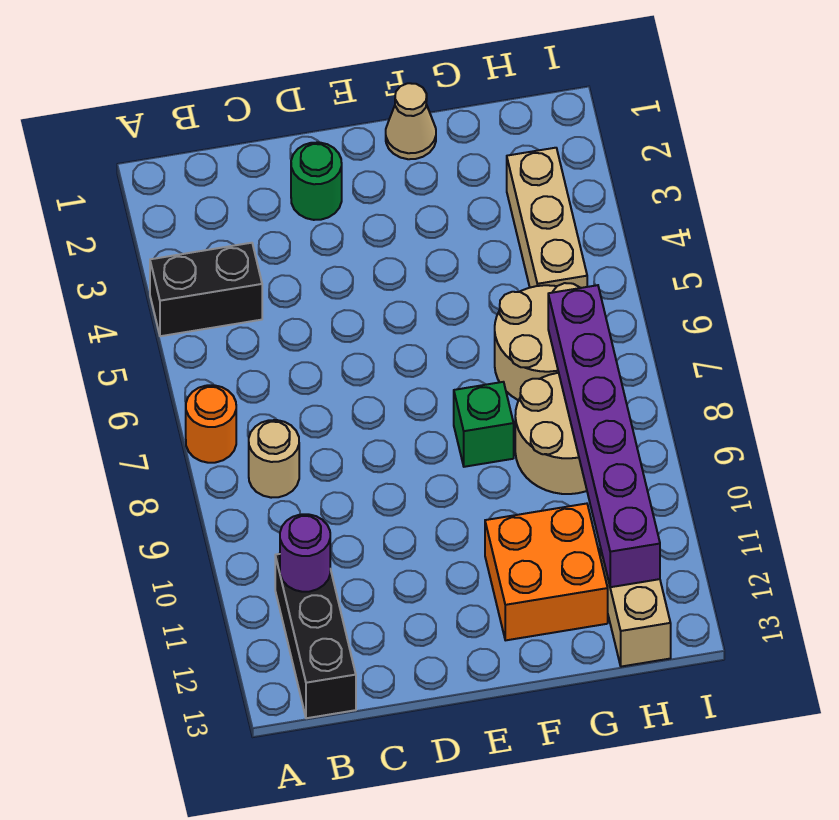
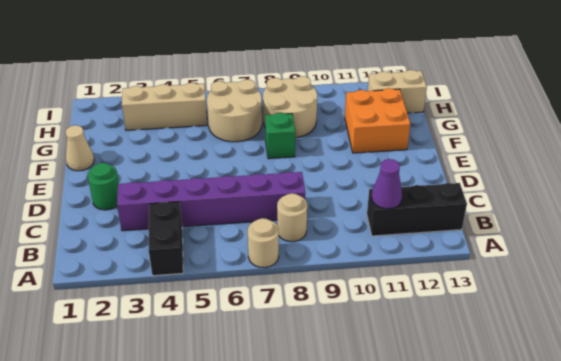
orange round brick A7 level 1 -> tan round brick A7 level 1
purple round brick B11 level 2 -> purple cone B11 level 2
purple brick H7:H12 level 2 -> purple brick C3:C8 level 1

